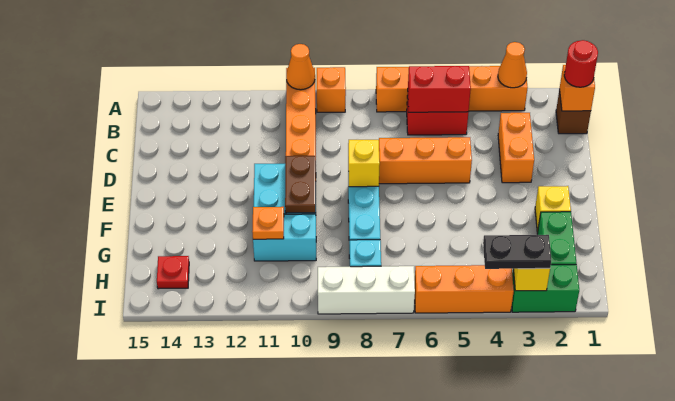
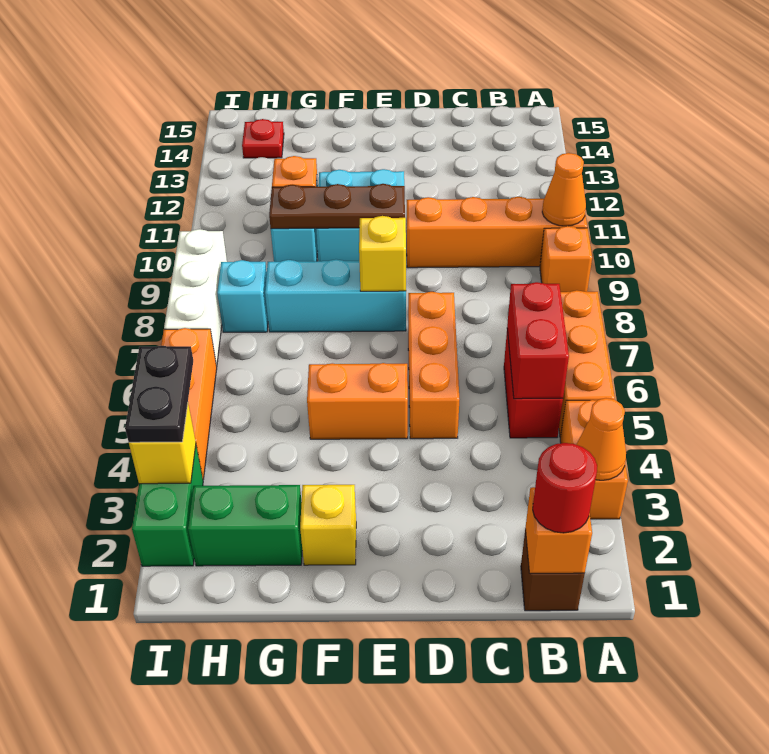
orange brick C3:D3 level 1 -> orange brick E5:F5 level 1
brown plate E10:F10 level 2 -> brown plate E10:G10 level 2

